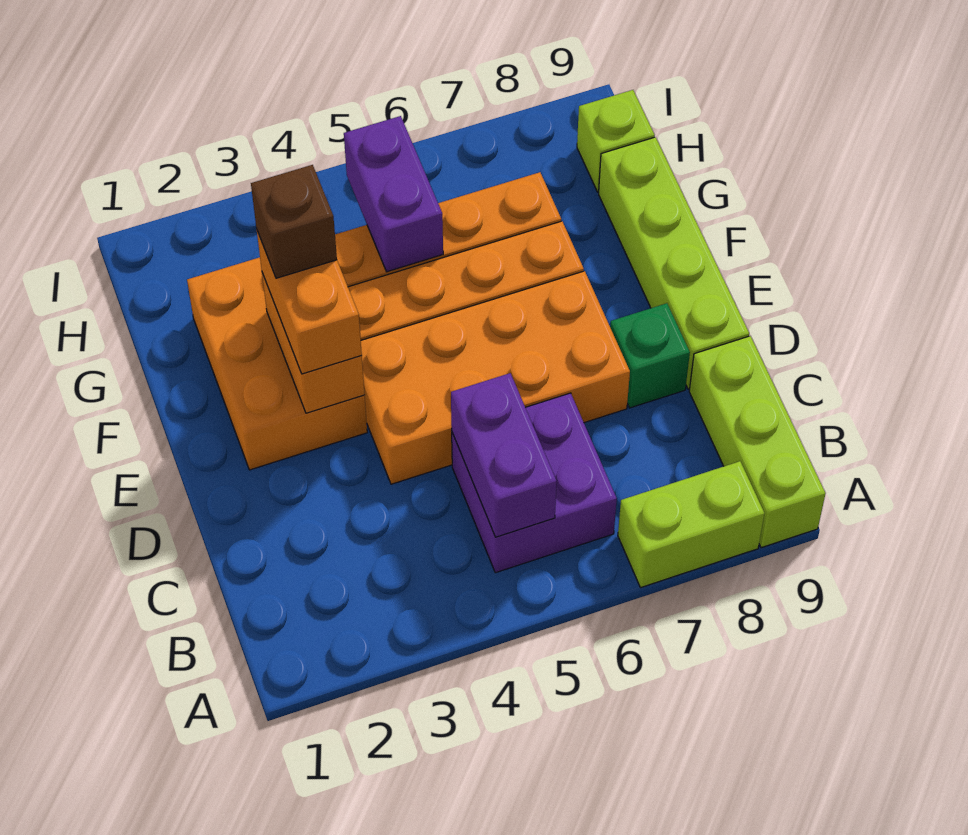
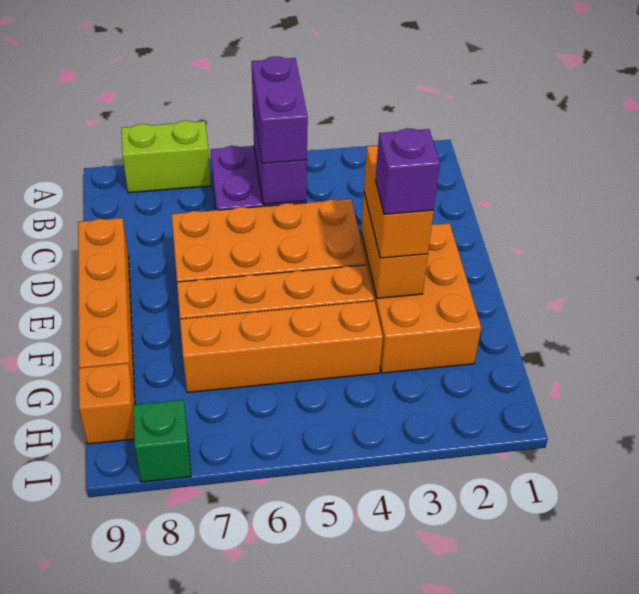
lime brick A9:C9 level 1 -> none
green brick D8 level 1 -> green brick I8 level 1
lime brick D9:G9 level 1 -> orange brick D9:G9 level 1
brown brick F3 level 4 -> purple brick F3 level 4
purple brick G5:H5 level 2 -> purple brick B5:C5 level 3
lime brick H9 level 1 -> orange brick H9 level 1

